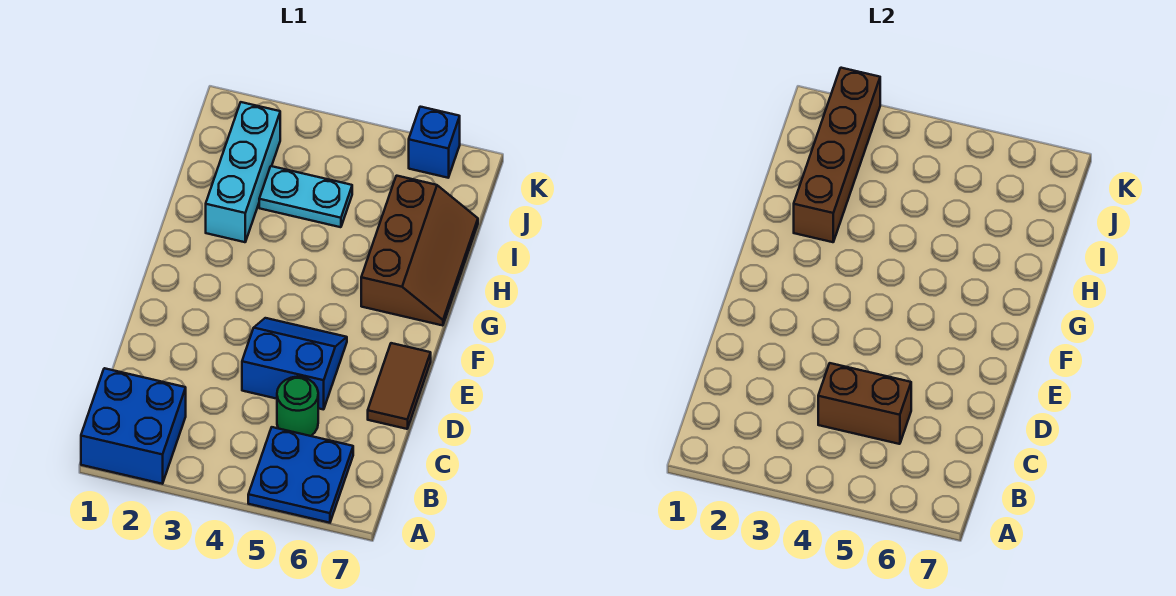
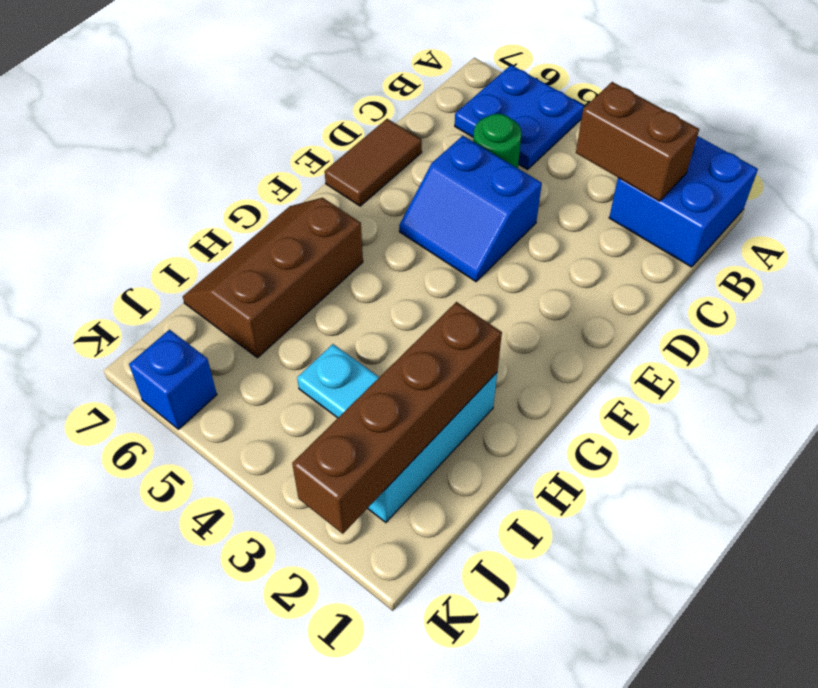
brown brick C4:C5 level 2 -> brown brick B2:B3 level 2

